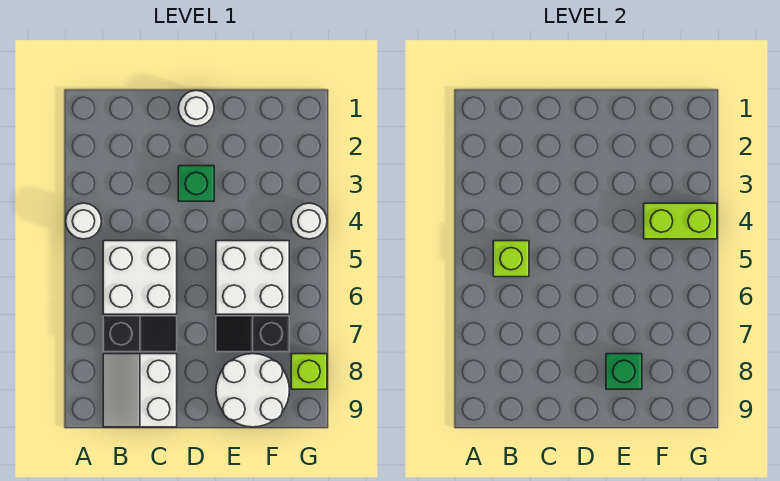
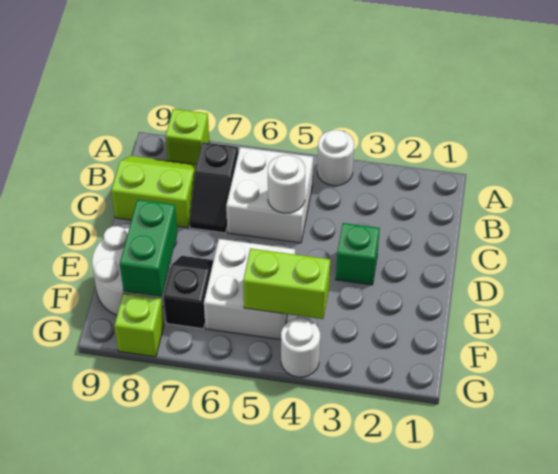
lime brick B5 level 2 -> lime brick A8 level 1
white slope B8:C9 level 1 top C -> lime slope B8:C9 level 1 top C
white round brick D1 level 1 -> white round brick C5 level 2
green brick E8 level 2 -> green brick E8:F8 level 2
lime brick F4:G4 level 2 -> lime brick F4:F5 level 2

